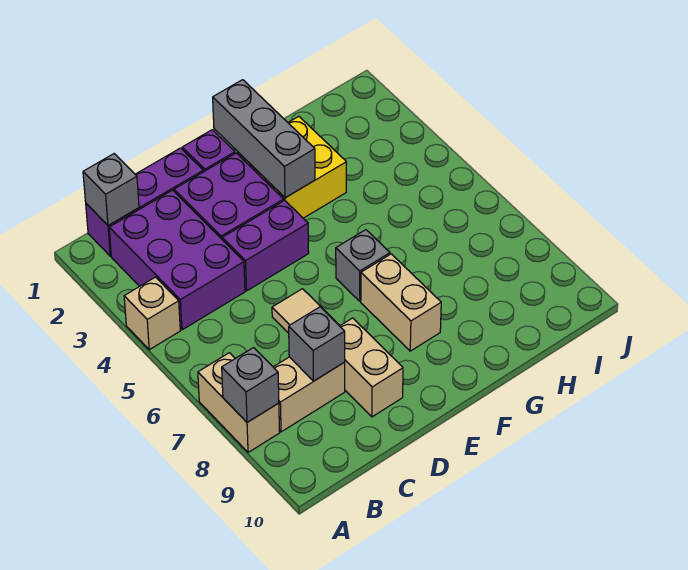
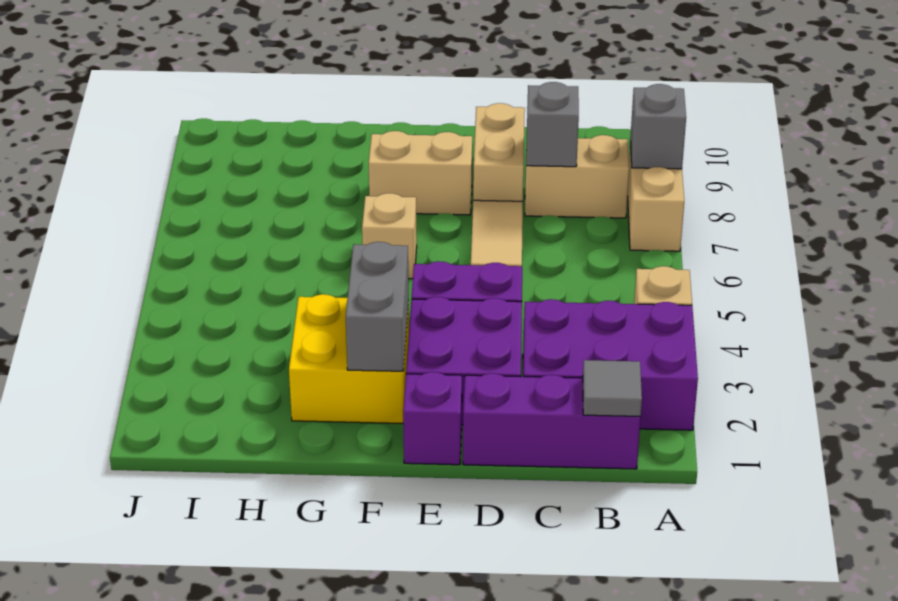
grey brick B1 level 2 -> grey tile B1 level 2
purple brick B2:C4 level 1 -> purple brick A2:C3 level 1
grey brick F1:F3 level 2 -> grey brick F2:F3 level 2
grey brick F6 level 1 -> tan brick F6 level 1
tan brick F7:F8 level 1 -> tan brick E8:F8 level 1

